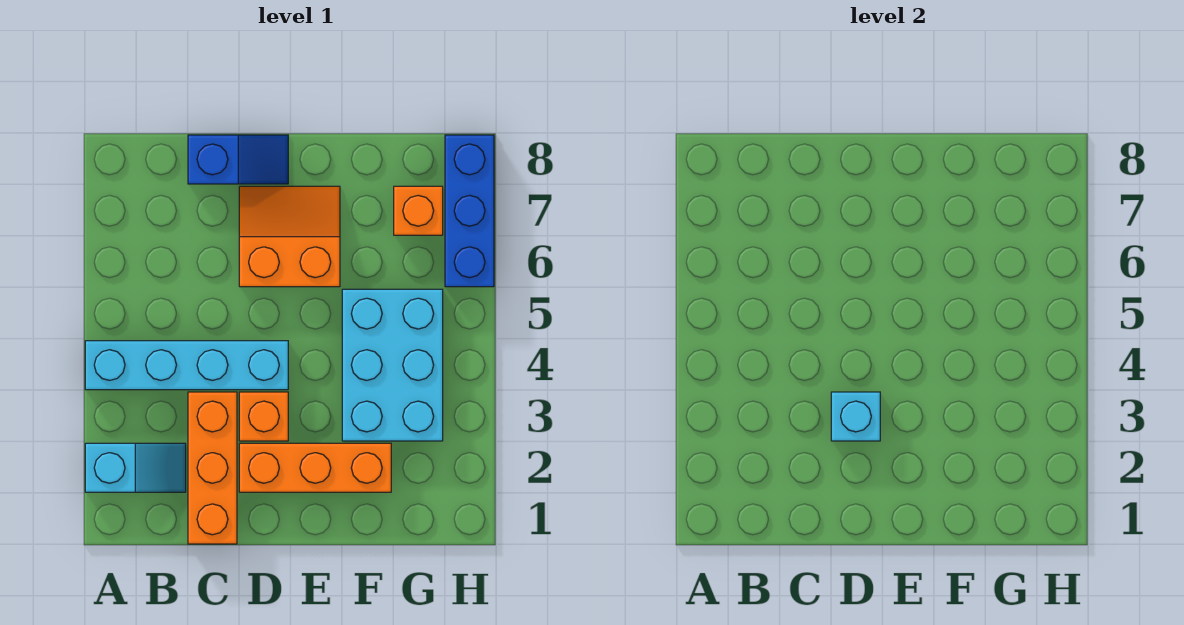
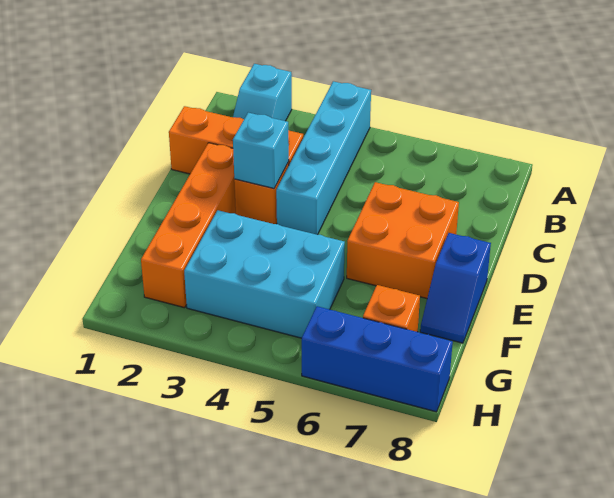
blue slope C8:D8 level 1 top C -> blue slope E8:F8 level 1 top E
orange brick D2:F2 level 1 -> orange brick D2:G2 level 1
orange slope D6:E7 level 1 top 6 -> orange brick D6:E7 level 1

